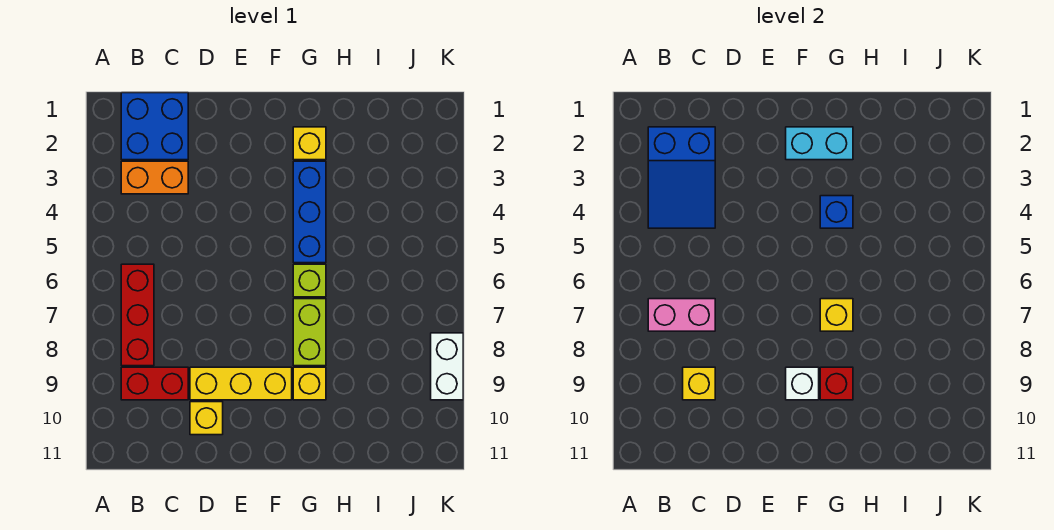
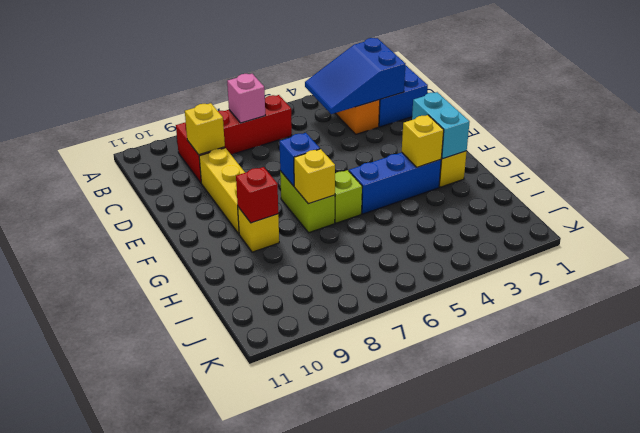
pink brick B7:C7 level 2 -> pink brick B7 level 2
yellow brick D10 level 1 -> yellow brick G3 level 2
white brick F9 level 2 -> none
blue brick G4 level 2 -> blue brick F7 level 2
lime brick G7:G8 level 1 -> lime brick F7:G7 level 1
white brick K8:K9 level 1 -> none

